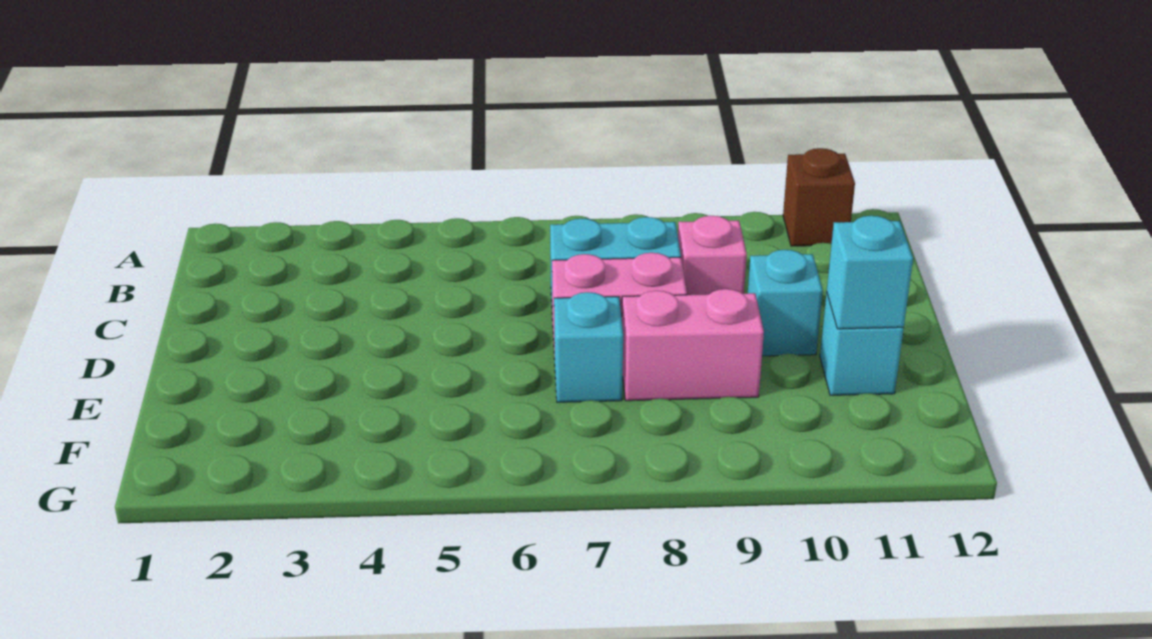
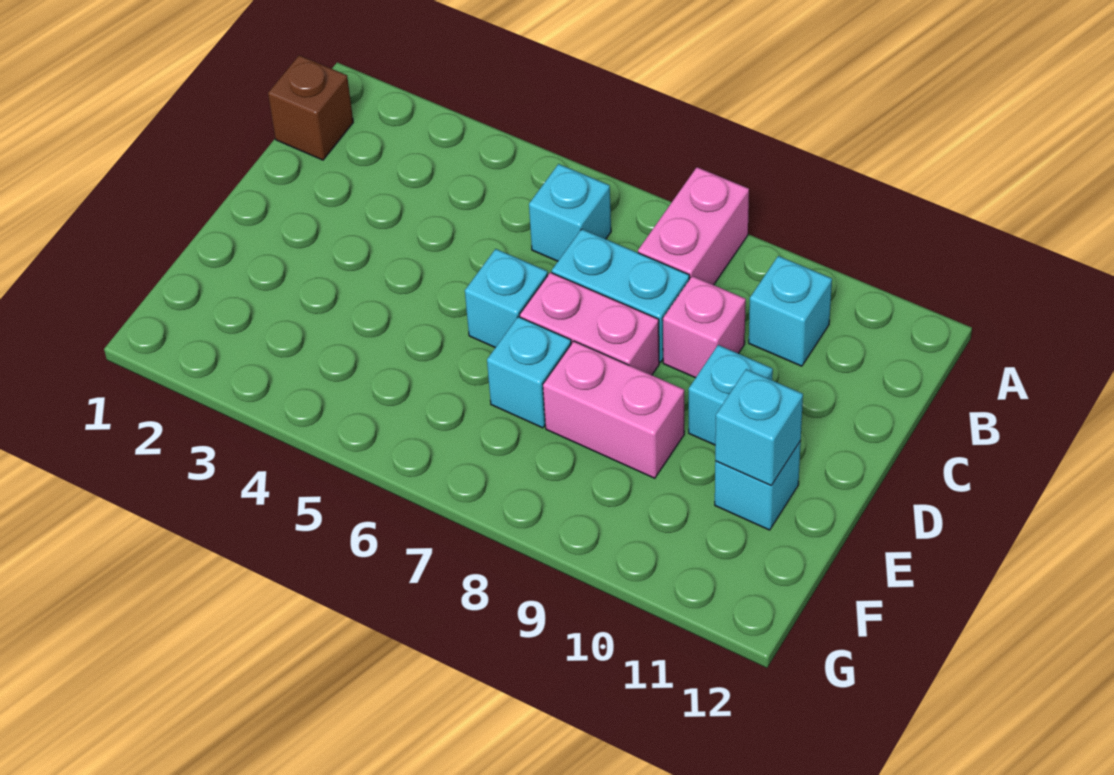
none -> pink brick A8:B8 level 1
brown brick A11 level 1 -> brown brick B1 level 1
none -> cyan brick B6 level 1
none -> cyan brick B10 level 1
none -> cyan brick D6 level 1

